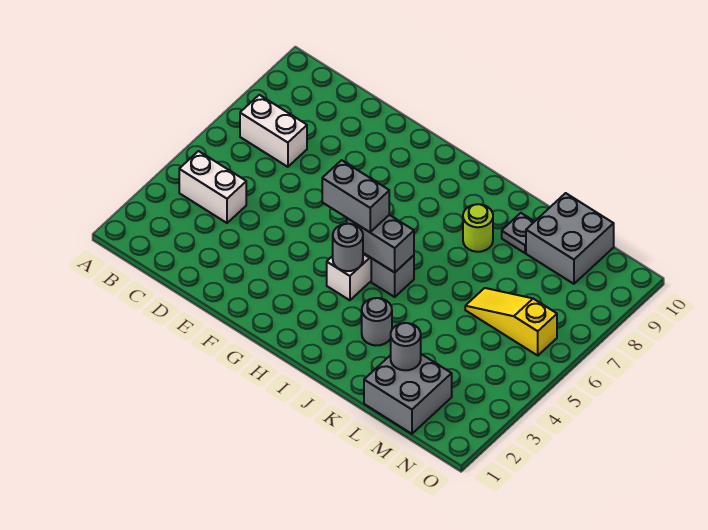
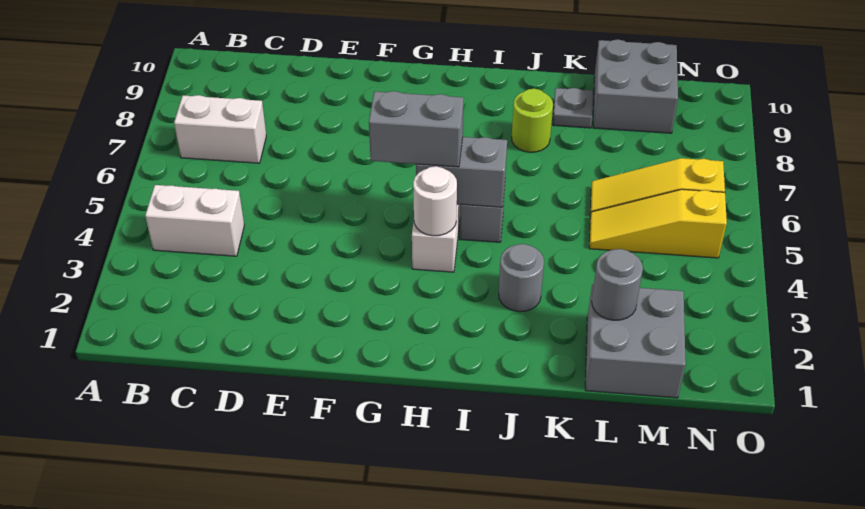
grey round brick H4 level 2 -> white round brick H4 level 2
none -> yellow slope L5:N5 level 1 top N

